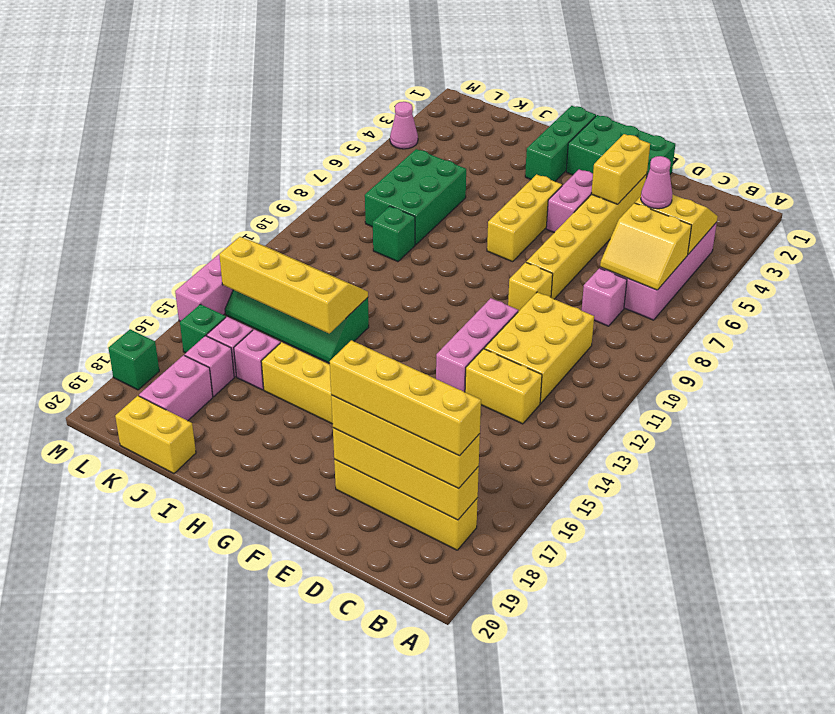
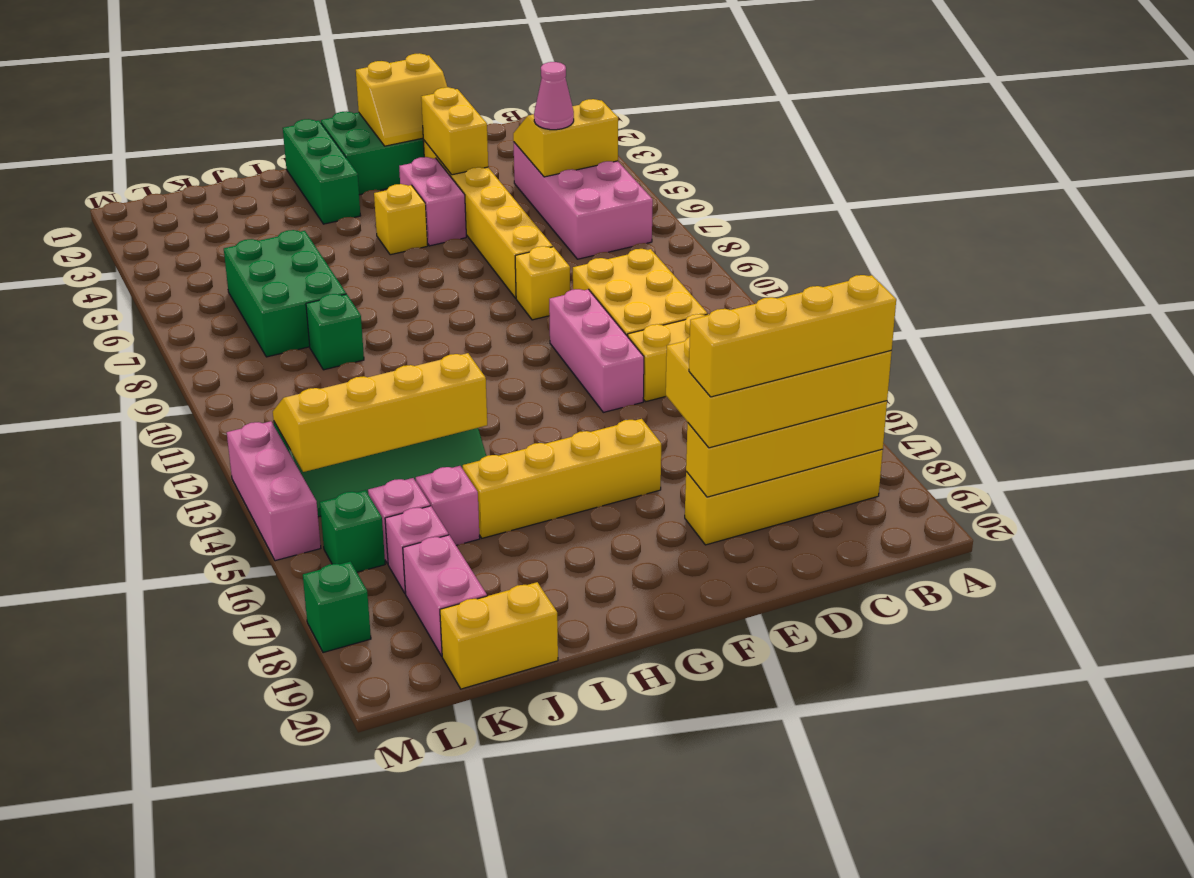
yellow slope B6:C7 level 2 top 6 -> yellow slope E1:F2 level 2 top 1
yellow brick B18:E18 level 3 -> yellow brick B17:E18 level 3
pink brick C8 level 1 -> none
yellow brick G5:G7 level 1 -> yellow brick G5 level 1
pink cone M4 level 1 -> none

